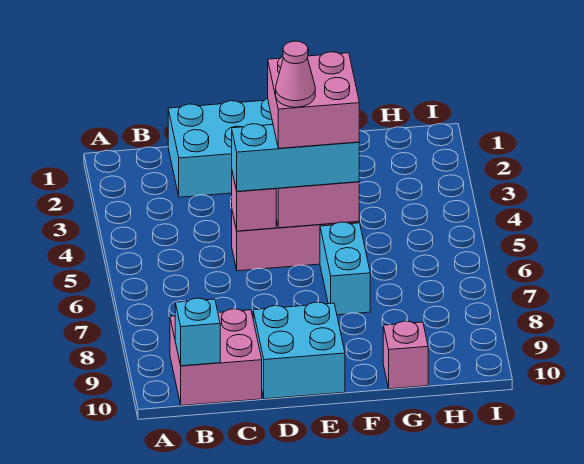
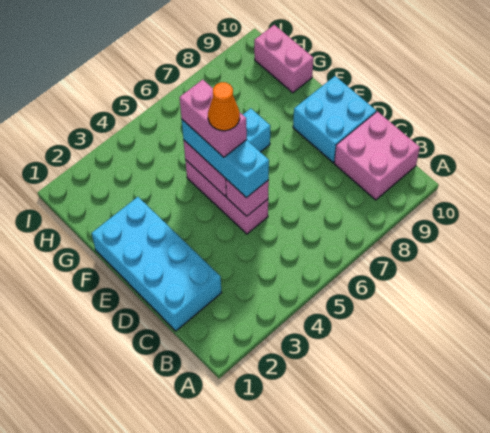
cyan brick B10 level 2 -> none
pink brick E4:F5 level 4 -> pink brick E5:F5 level 4
pink cone E5 level 5 -> orange cone E5 level 5
pink brick G10 level 1 -> pink brick G10:H10 level 1

